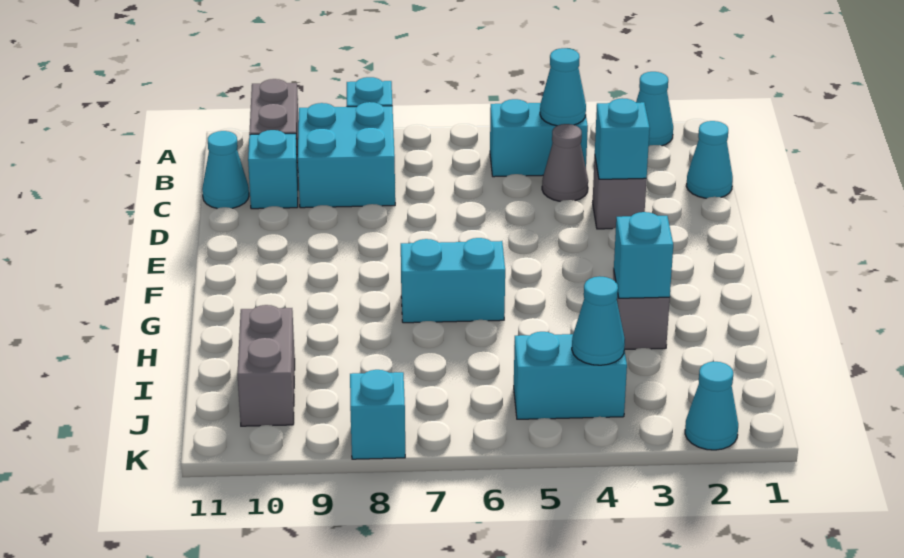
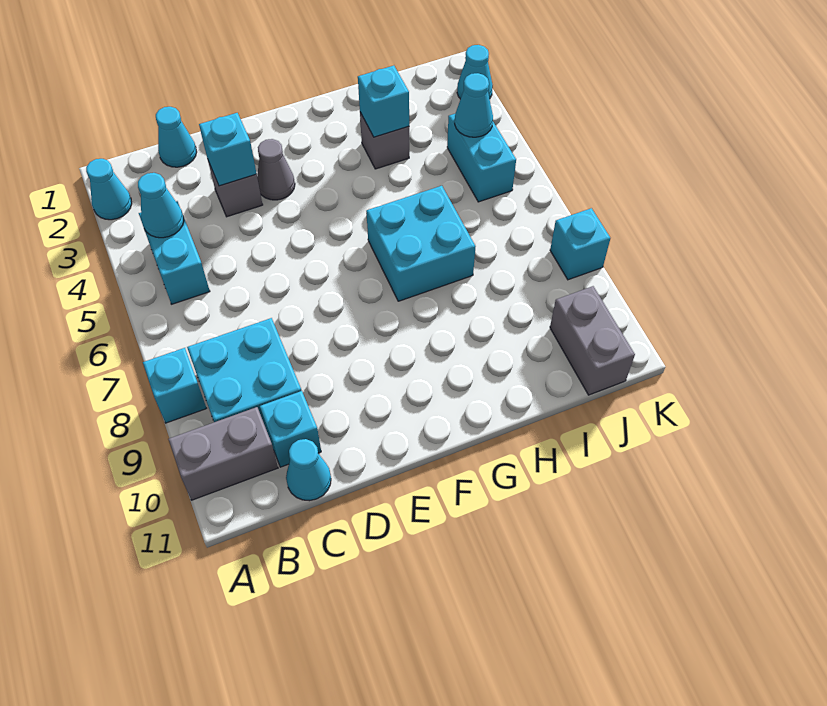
grey cone C4 level 1 -> grey cone E3 level 1
cyan brick G6:G7 level 1 -> cyan brick G6:H7 level 1
grey brick I10:J10 level 1 -> grey brick J10:J11 level 1

